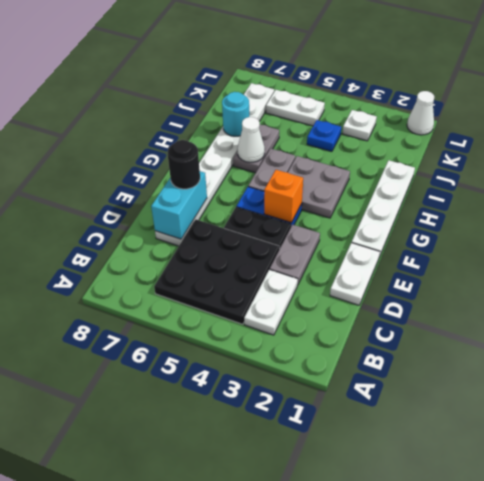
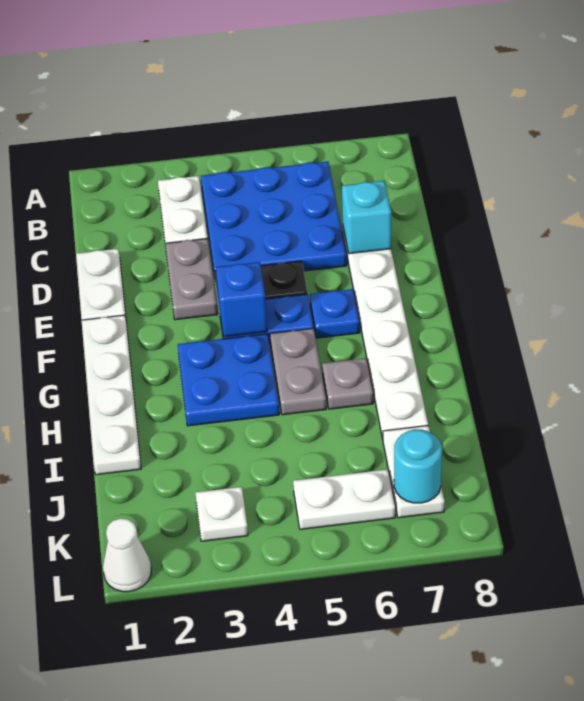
black plate B4:D6 level 1 -> blue plate B4:D6 level 1
cyan brick D7:E7 level 2 -> cyan brick D7 level 2
black round brick E7 level 3 -> none
orange brick F4 level 2 -> blue brick F4 level 2
grey plate G3:H4 level 1 -> blue plate G3:H4 level 1
grey plate H6:I6 level 1 -> grey plate H6 level 1
white cone H6 level 2 -> none
cyan round brick I7 level 2 -> cyan round brick K7 level 2
blue plate J4 level 1 -> blue plate F6 level 1

